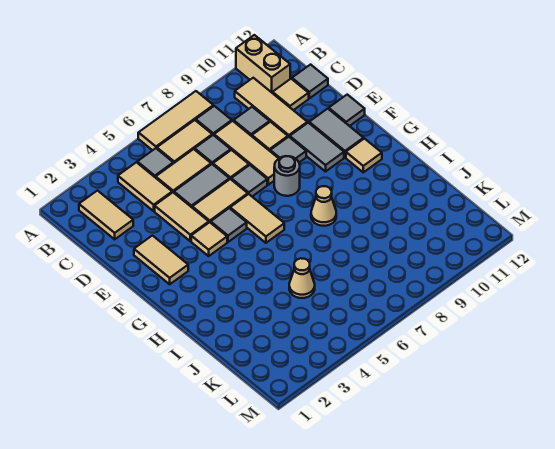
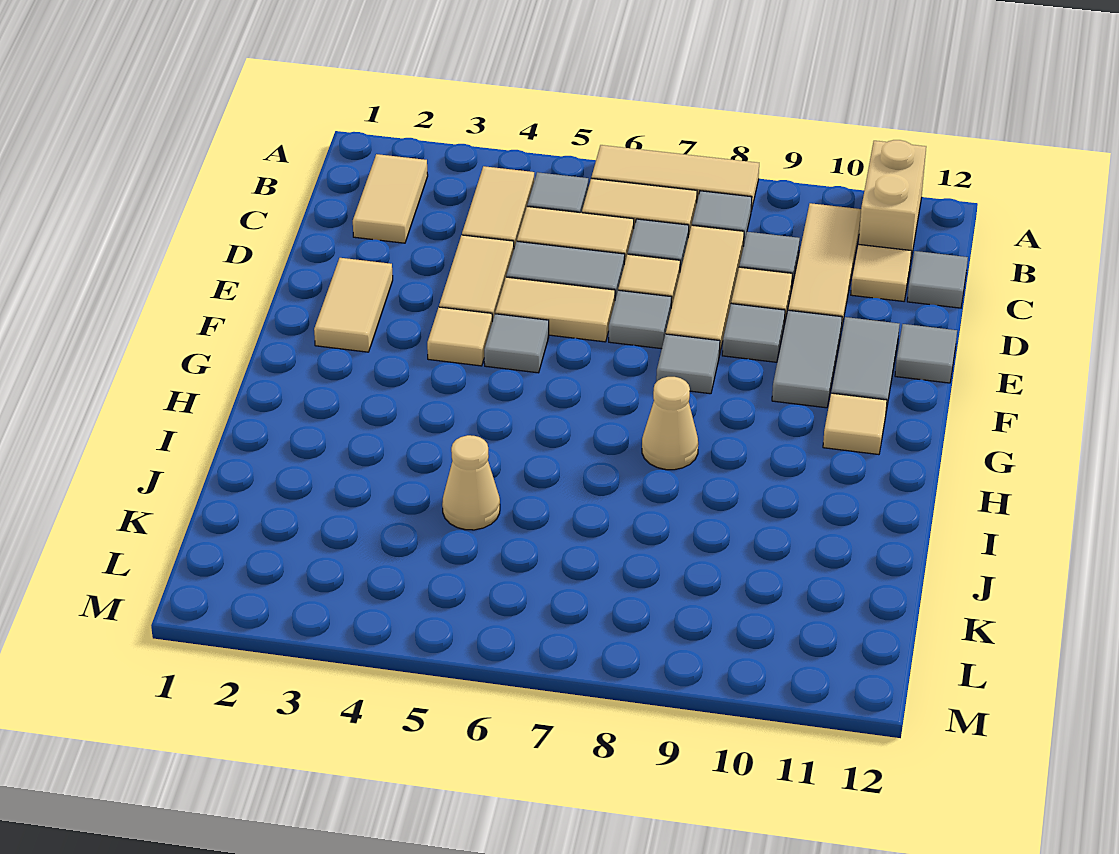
tan tile F6:G6 level 1 -> none
grey round brick F8 level 1 -> grey tile F8 level 1

